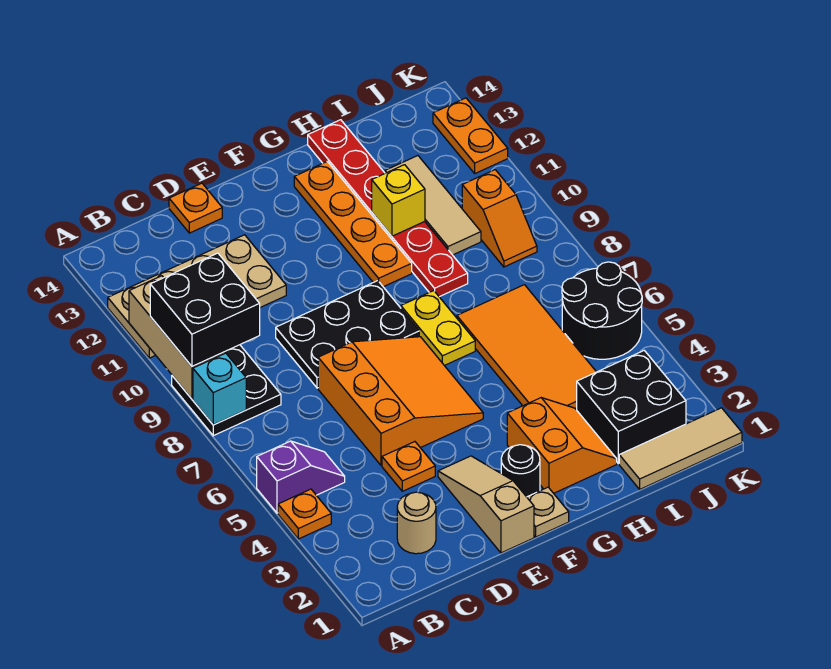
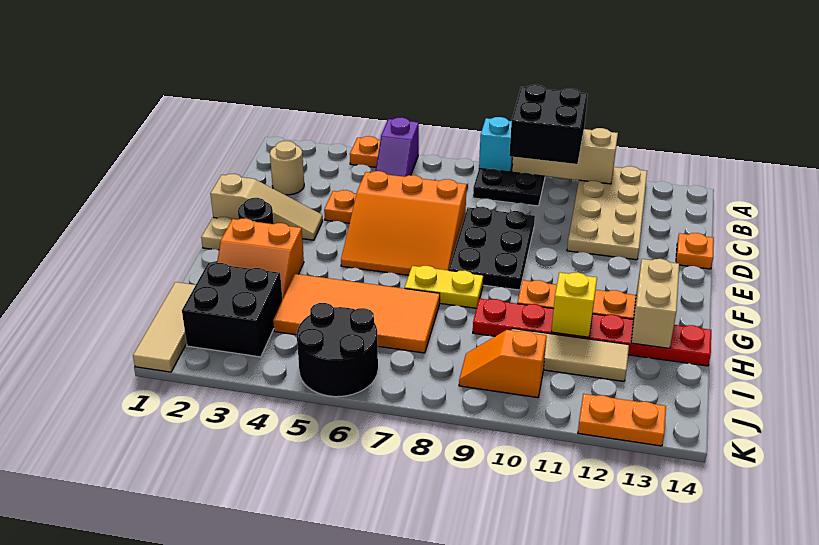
none -> tan brick G13:H13 level 2

